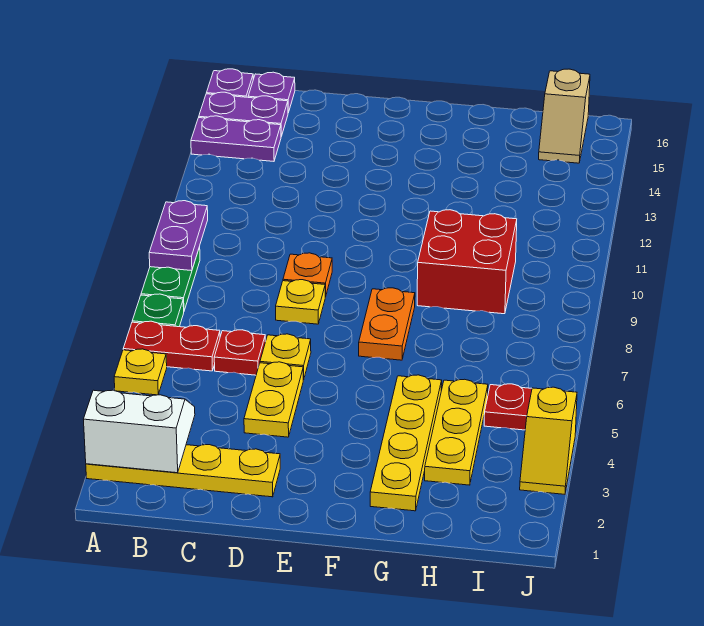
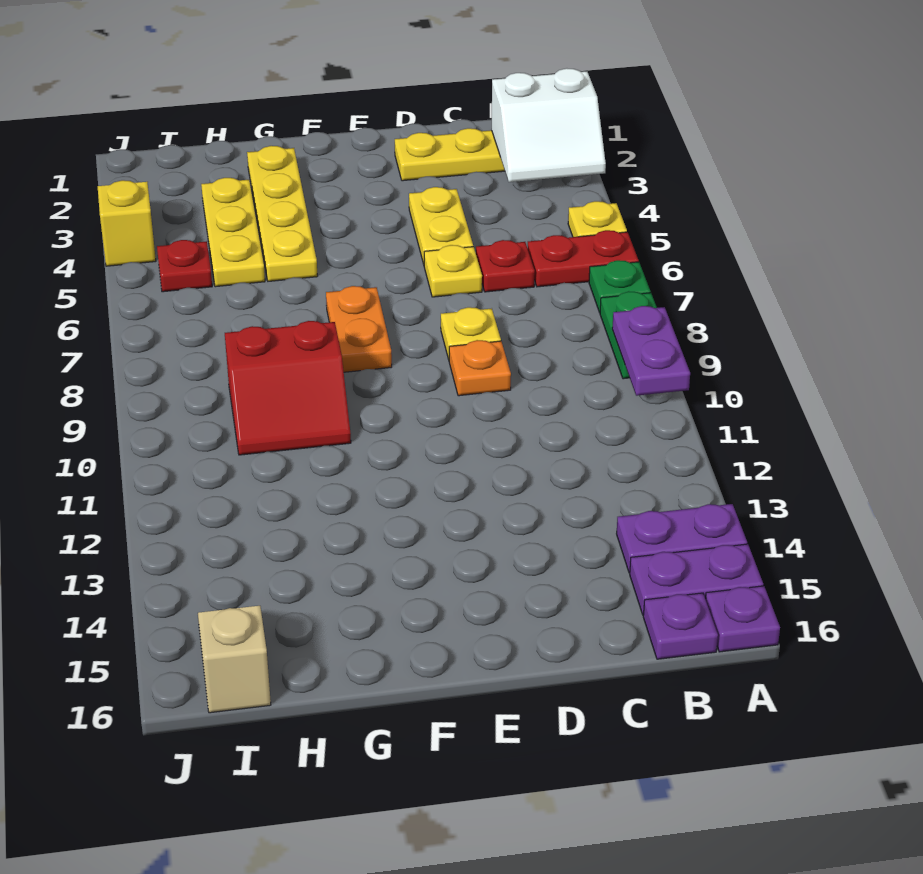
red brick G9:H10 level 1 -> red slope G9:H10 level 1 top 9

